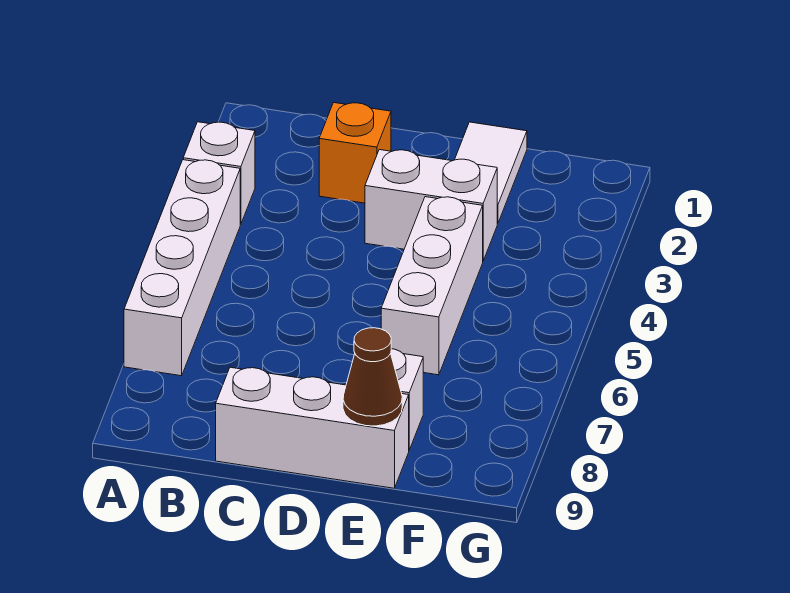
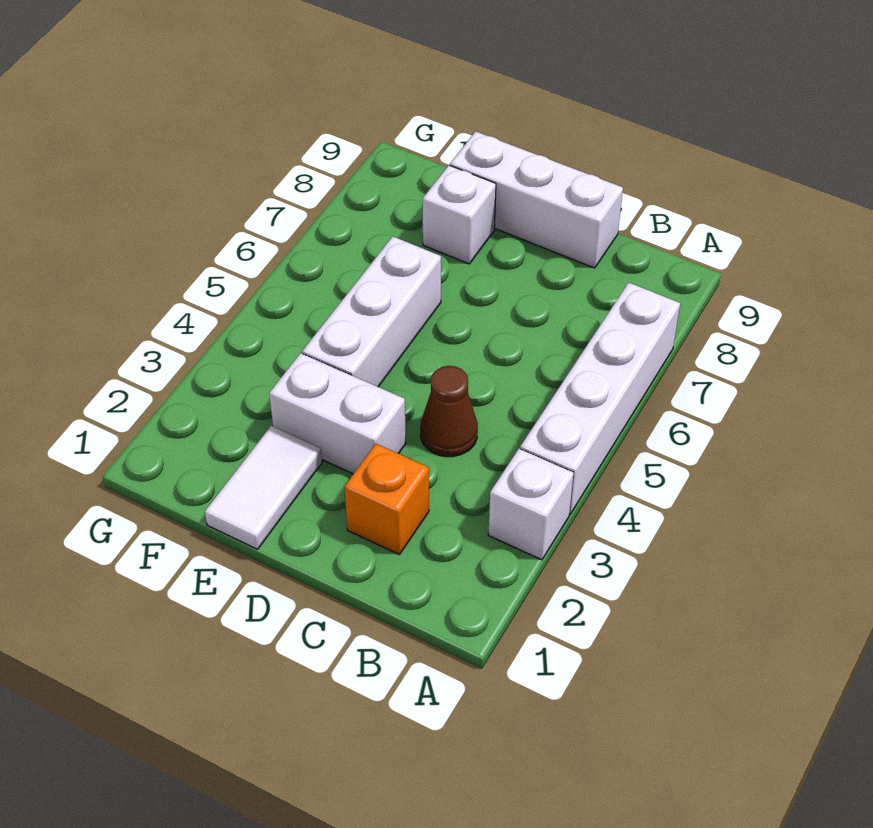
brown cone E9 level 2 -> brown cone C4 level 1

